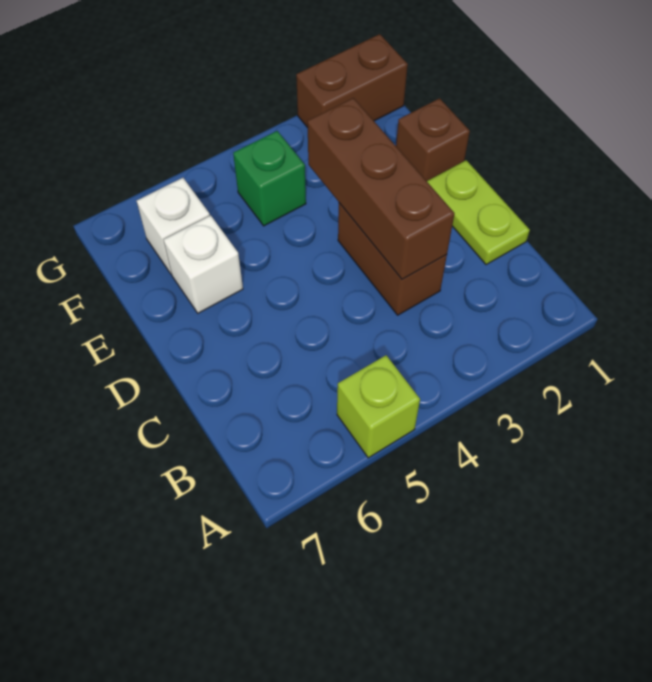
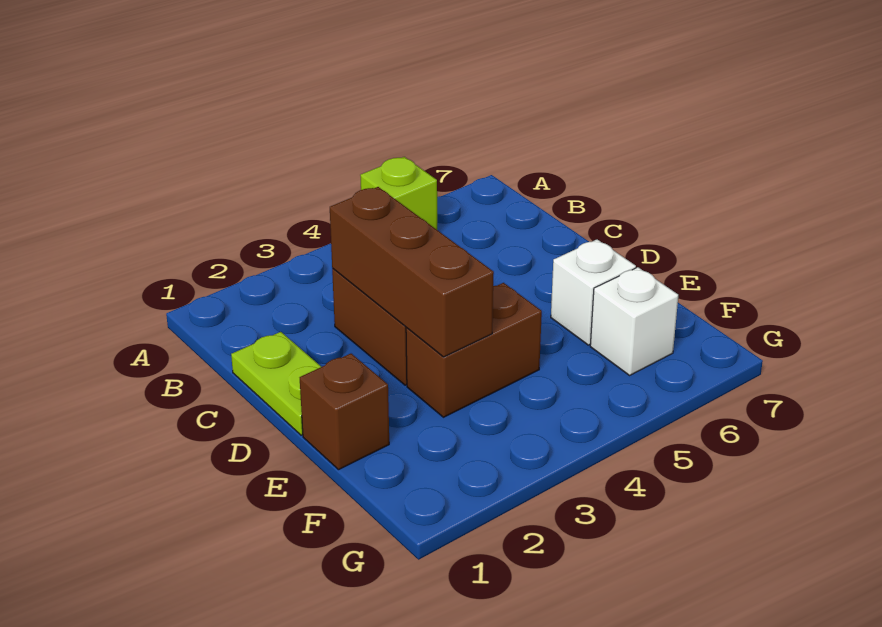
green brick F4 level 1 -> none
brown brick G1:G2 level 1 -> brown brick E3:E4 level 1

